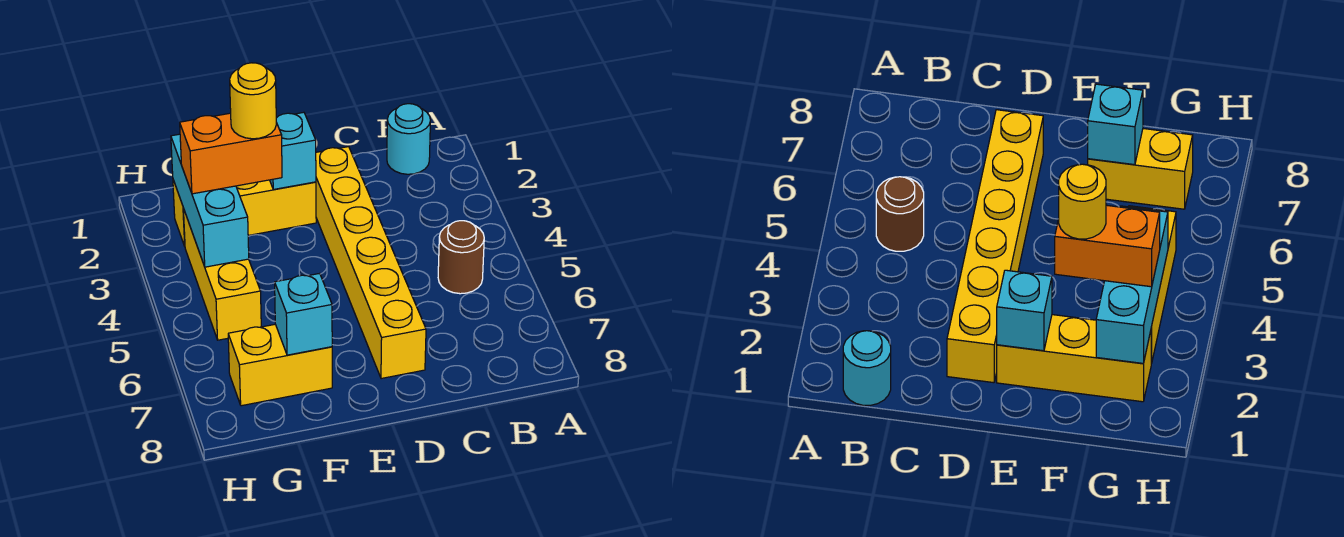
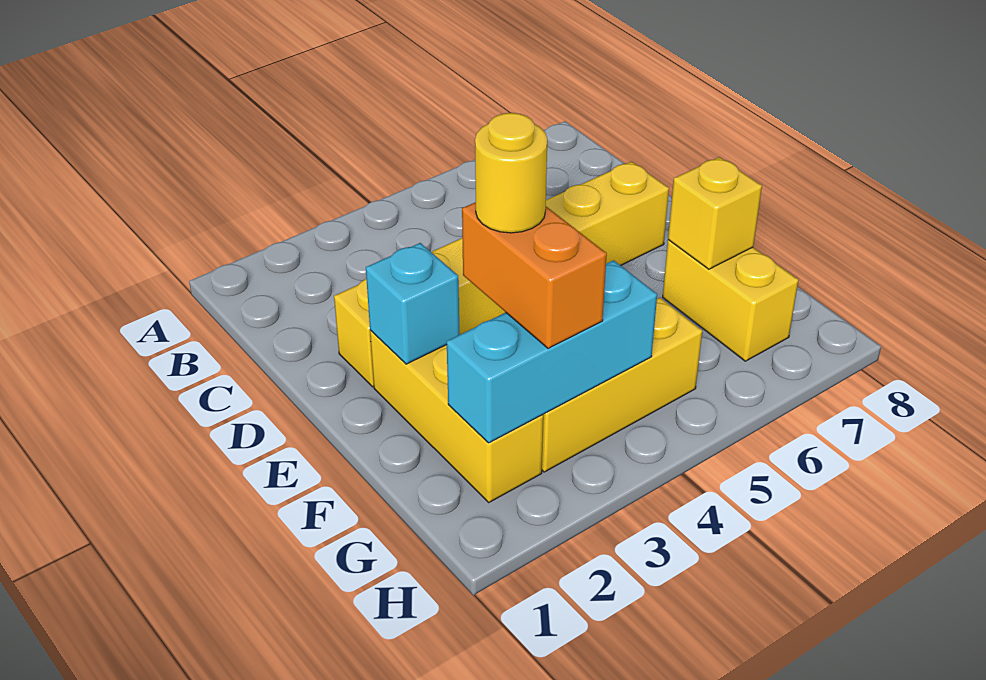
cyan round brick B1 level 1 -> none
brown round brick B5 level 1 -> none
cyan brick F7 level 2 -> yellow brick F7 level 2

